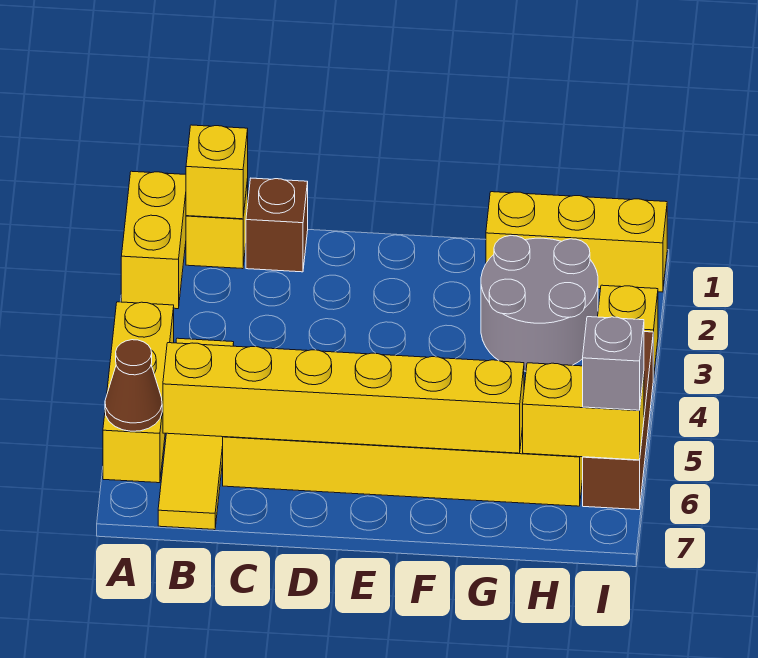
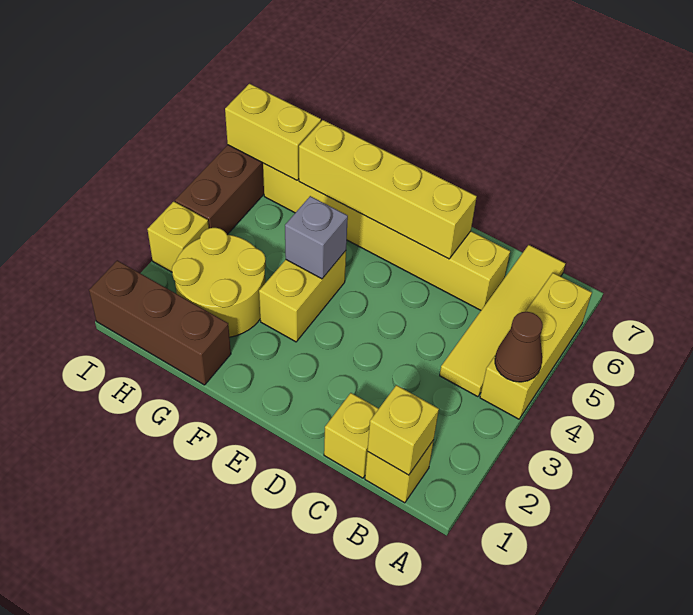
yellow brick A1:A2 level 1 -> yellow brick F3:F4 level 1
brown cone A6 level 2 -> brown cone A4 level 2
yellow brick B6:G6 level 2 -> yellow brick D6:G6 level 2
brown brick C1 level 1 -> yellow brick C1 level 1
yellow brick G1:I1 level 1 -> brown brick G1:I1 level 1
grey round brick G2:H3 level 1 -> yellow round brick G2:H3 level 1
grey brick I6 level 3 -> grey brick F4 level 2

